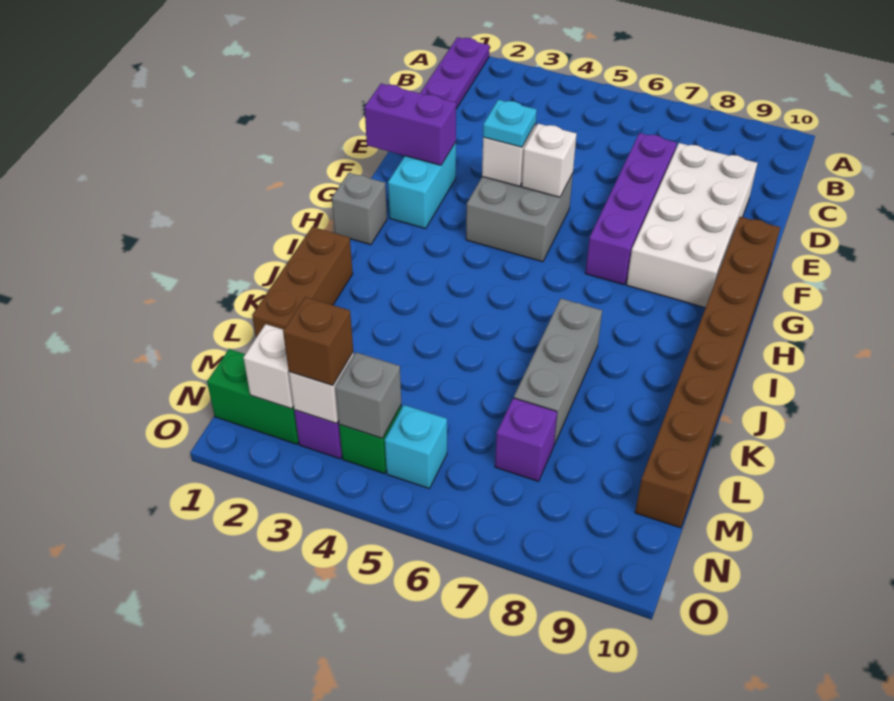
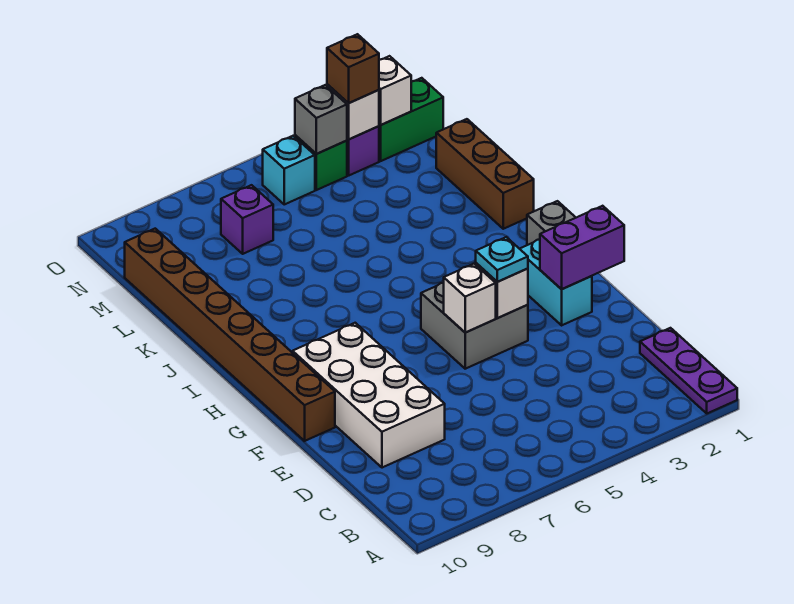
purple brick D7:G7 level 1 -> none
grey brick J7:L7 level 1 -> none

